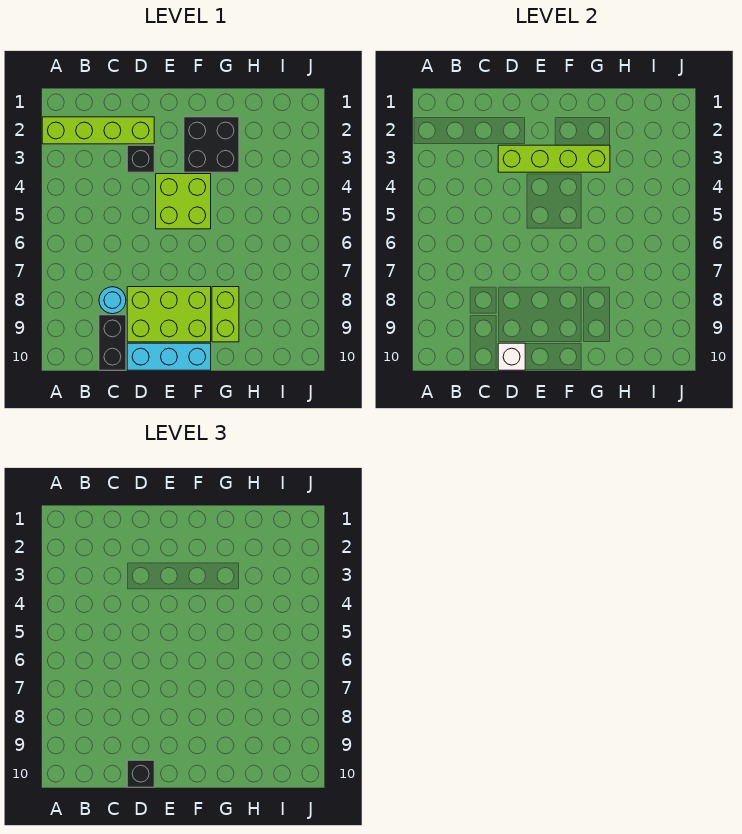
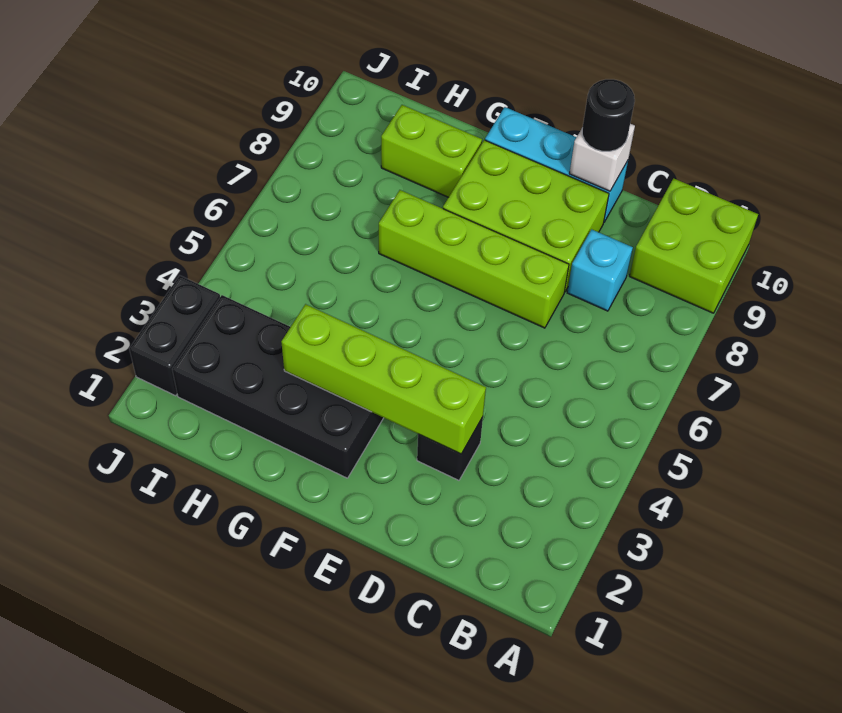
lime brick A2:D2 level 1 -> lime brick D7:G7 level 1
cyan round brick C8 level 1 -> cyan brick C8 level 1
black brick C9:C10 level 1 -> black brick J2:J3 level 1
black brick D10 level 3 -> black round brick D10 level 3
lime brick E4:F5 level 1 -> lime brick A9:B10 level 1
black brick F2:G3 level 1 -> black brick F2:I3 level 1
lime brick G8:G9 level 1 -> lime brick G9:H9 level 1

